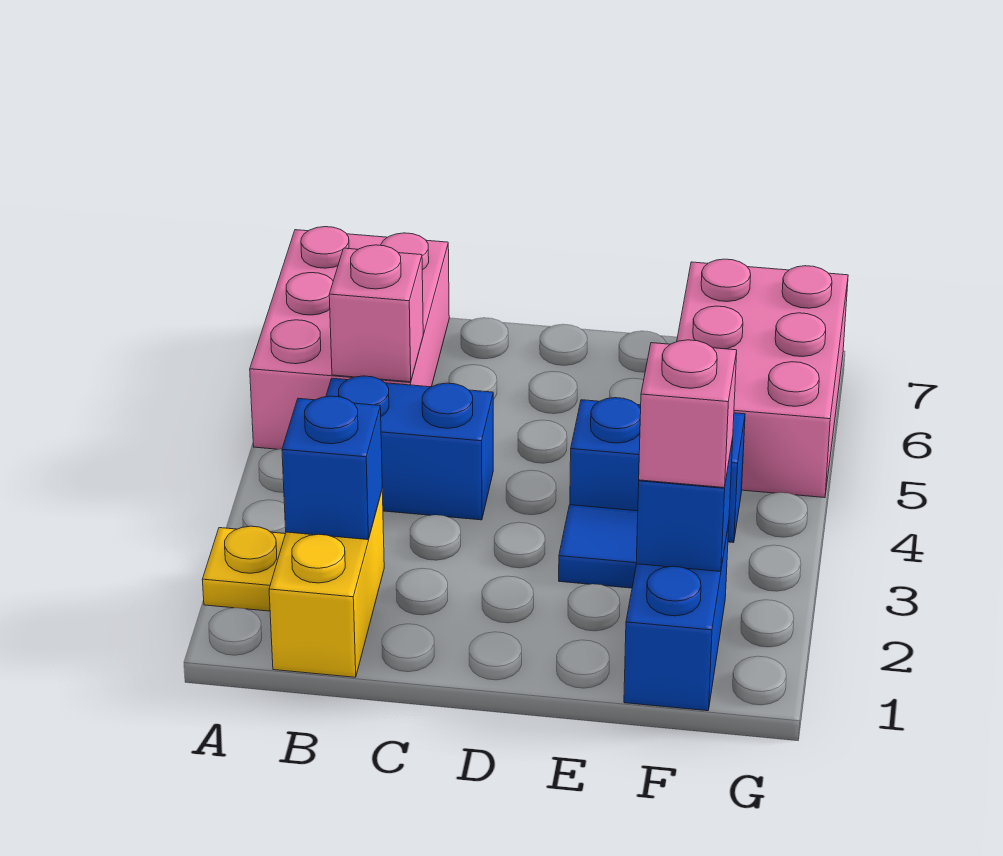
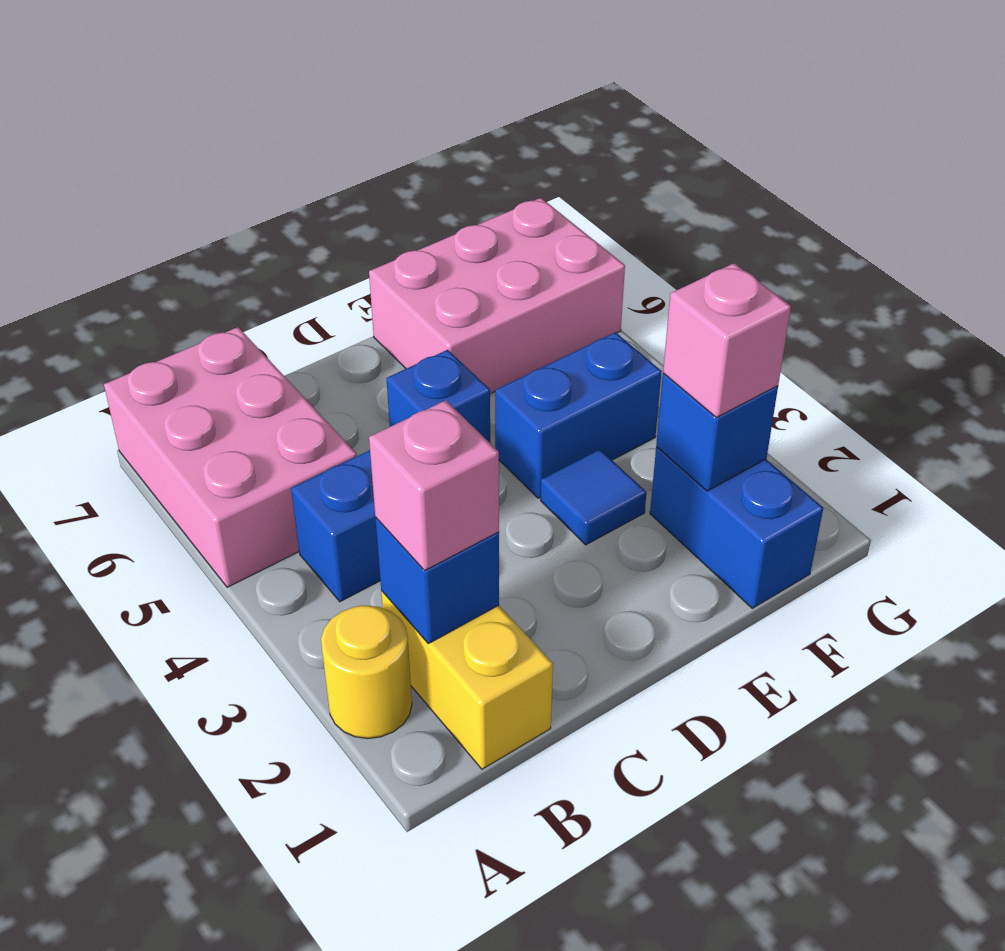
yellow plate A2 level 1 -> yellow round brick A2 level 1
pink brick B5 level 2 -> pink brick B2 level 3
none -> blue brick D5 level 1
pink brick F5:G7 level 1 -> pink brick E6:G7 level 1

